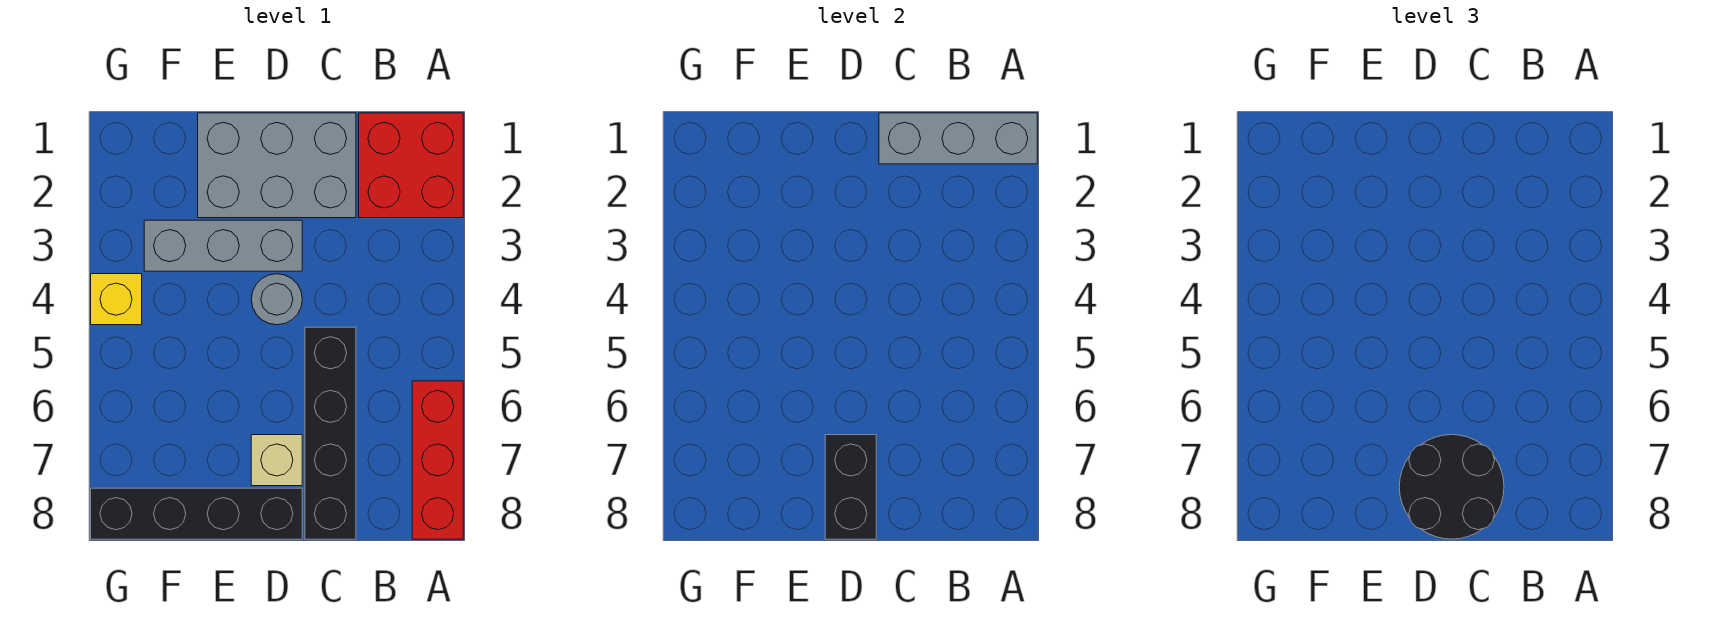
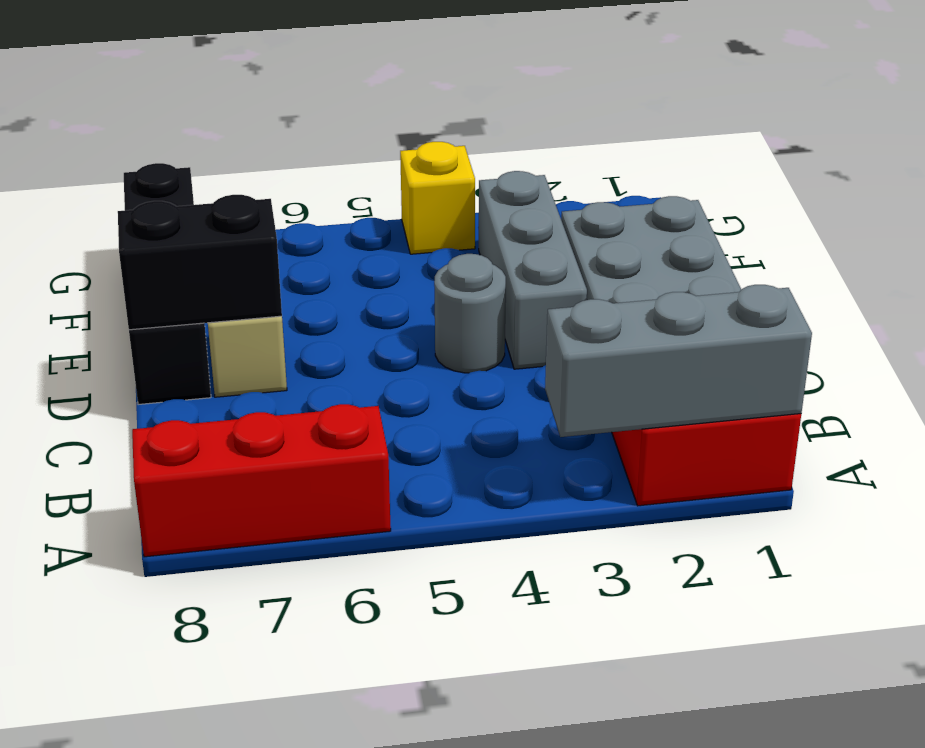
grey brick A1:C1 level 2 -> grey brick A1:A3 level 2
black brick C5:C8 level 1 -> none
black round brick C7:D8 level 3 -> none

